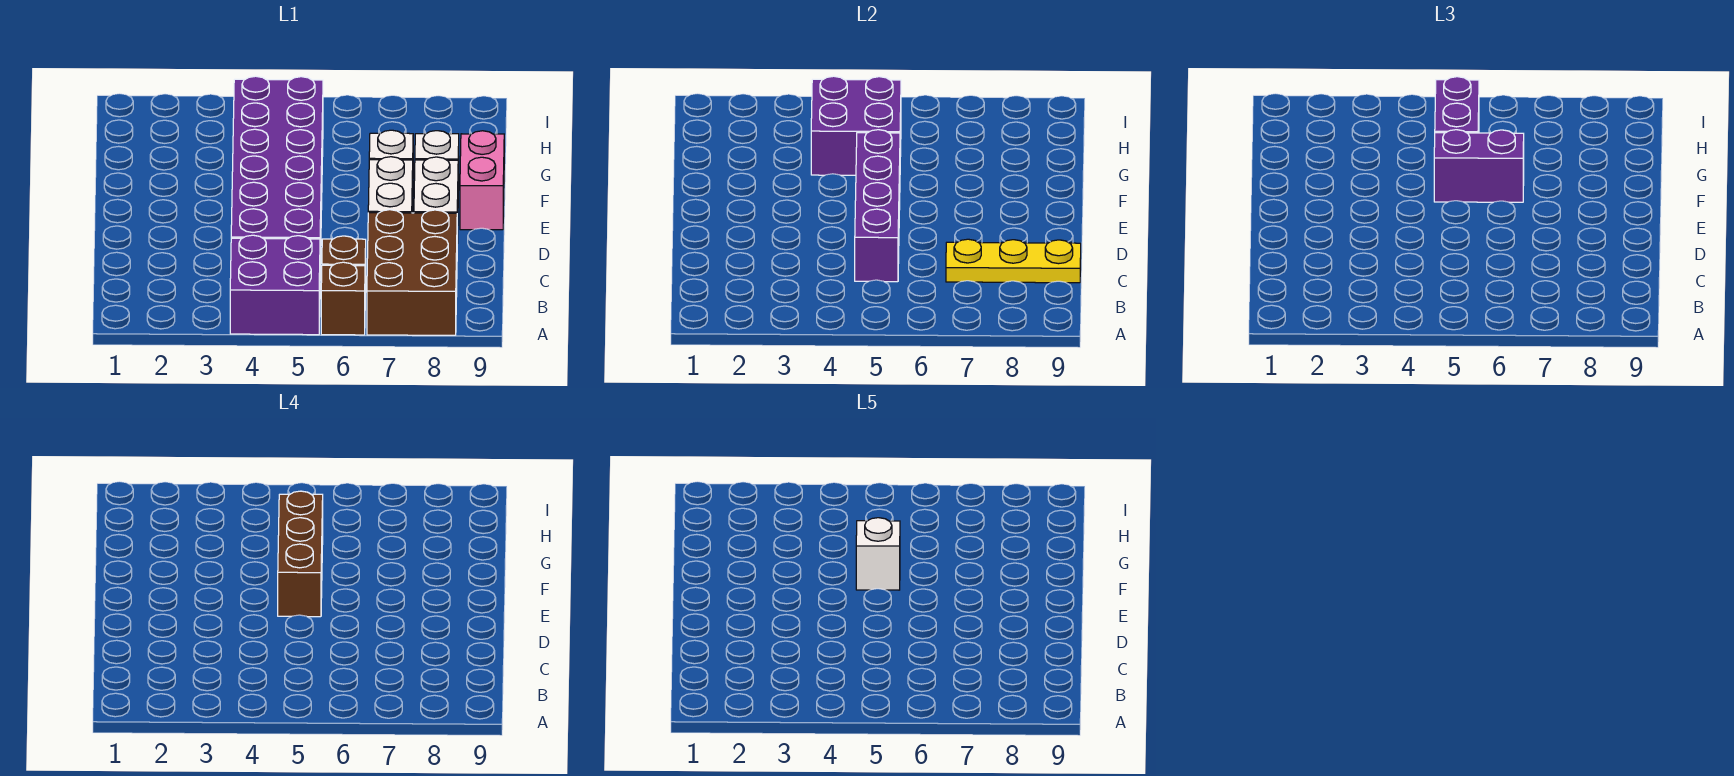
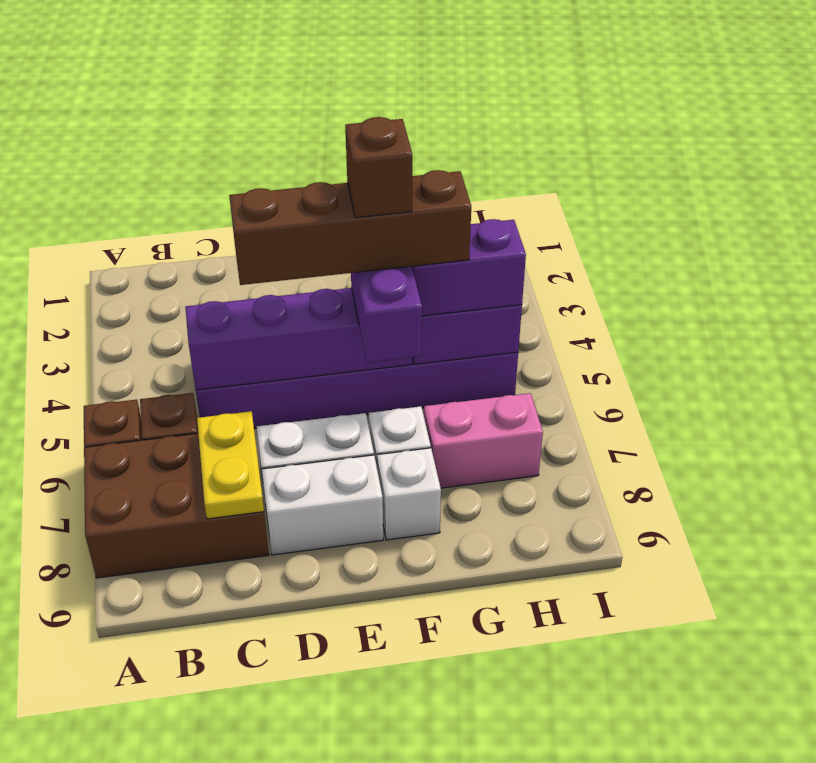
purple brick A4:B5 level 1 -> none
yellow plate C7:C9 level 2 -> yellow plate C7:C8 level 2
brown brick E5:G5 level 4 -> brown brick D5:G5 level 4
pink brick E9:F9 level 1 -> pink brick G7:H7 level 1
white brick F5 level 5 -> brown brick F5 level 5

